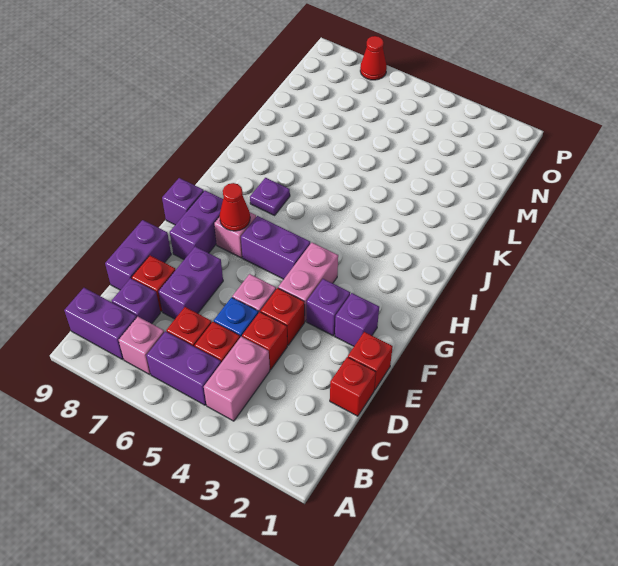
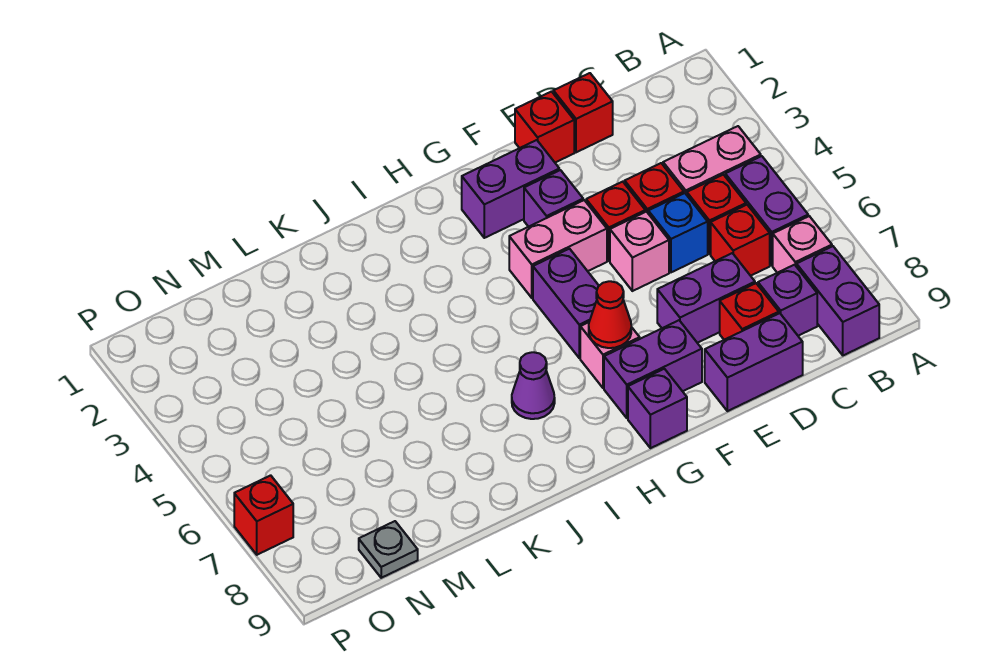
purple brick F2 level 1 -> purple brick F2:G2 level 1
purple plate I7 level 1 -> purple cone I7 level 1
none -> grey plate N9 level 1
red cone P7 level 1 -> red brick P7 level 1

